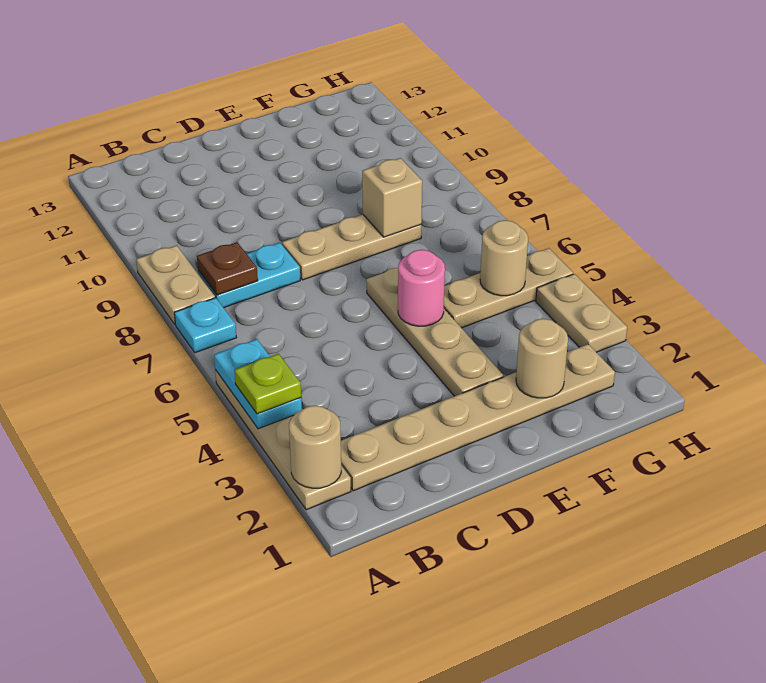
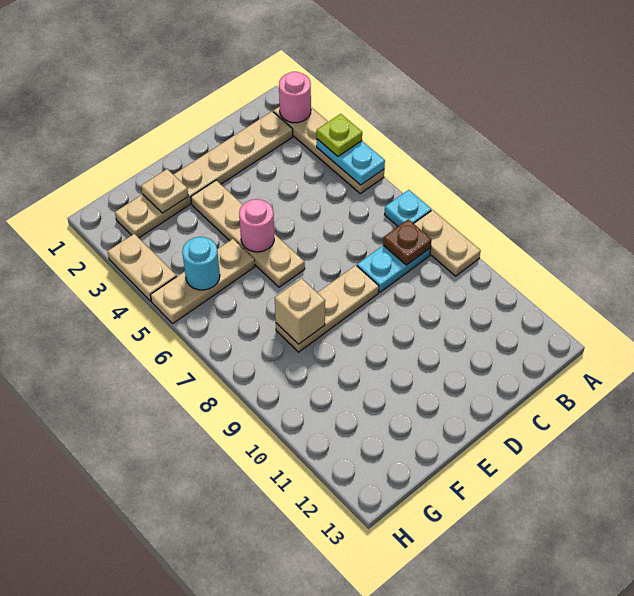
tan round brick A2 level 2 -> pink round brick A2 level 2
tan round brick F2 level 2 -> tan plate F2 level 2
tan round brick G5 level 2 -> cyan round brick G5 level 2

